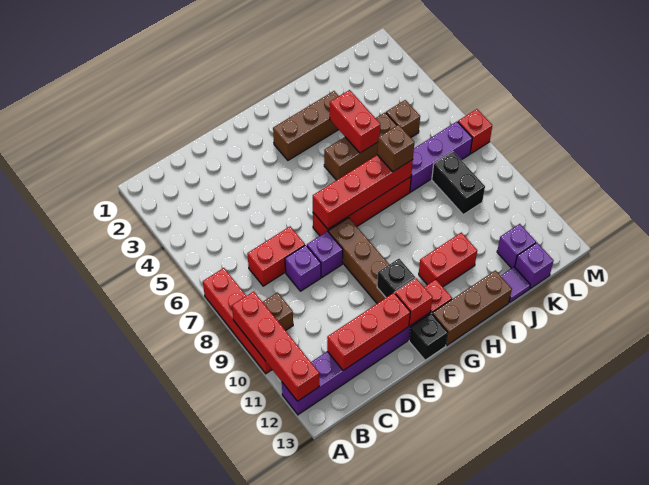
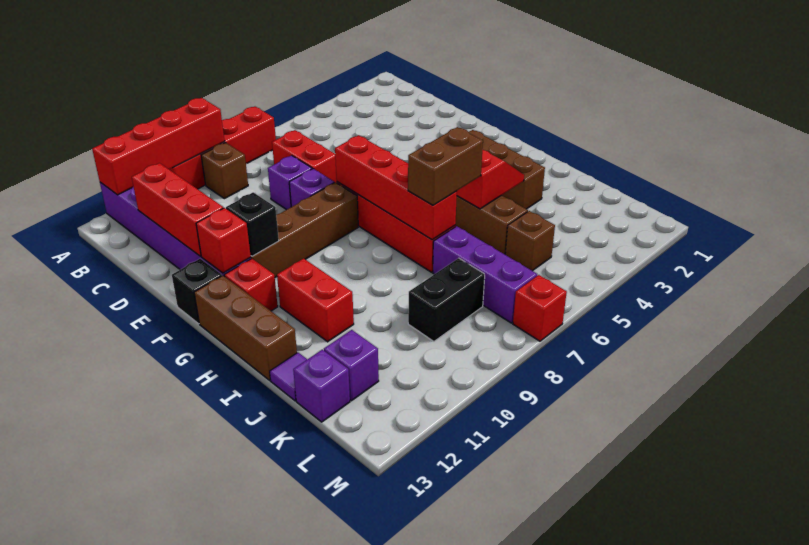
red brick I4:I5 level 2 -> red slope I4:I5 level 2 top 5
brown brick I7 level 3 -> brown brick I6:I7 level 3

